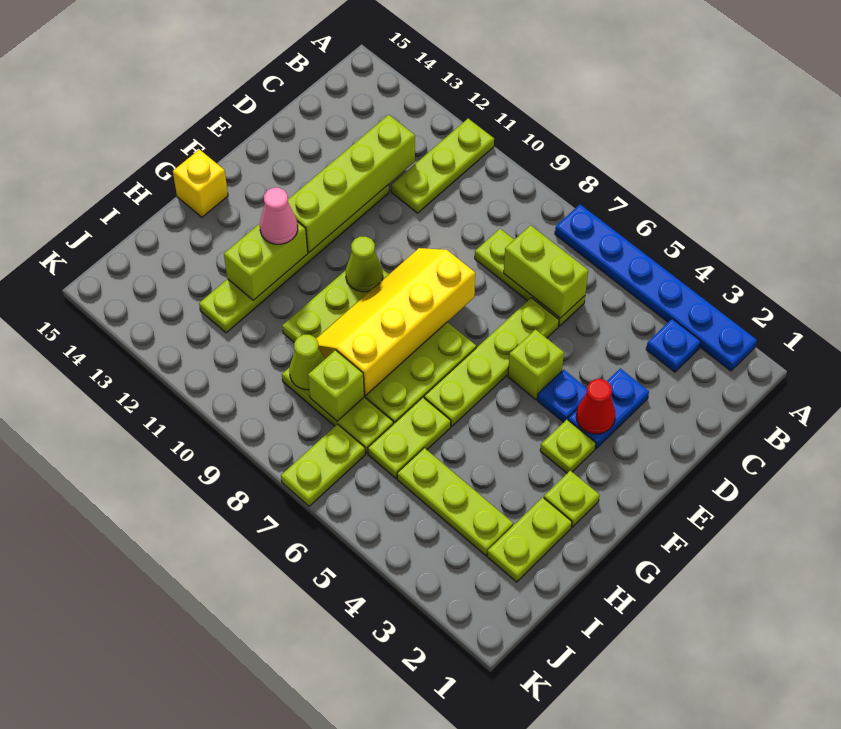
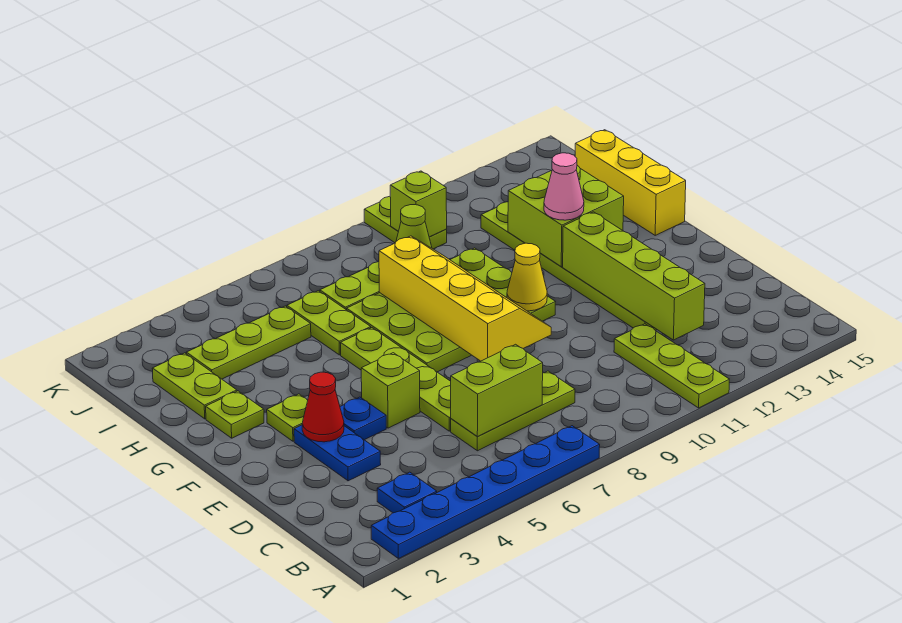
lime cone F10 level 2 -> yellow cone F10 level 2
lime brick G12:H12 level 2 -> lime brick G12:H13 level 2
yellow brick G15 level 1 -> yellow brick G15:I15 level 1
lime brick I8 level 2 -> lime brick J10 level 2
lime plate J7:K7 level 1 -> lime plate J10:K10 level 1

